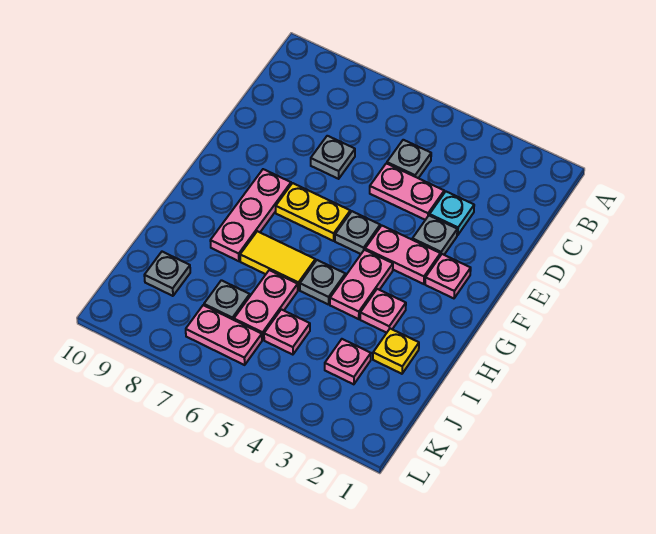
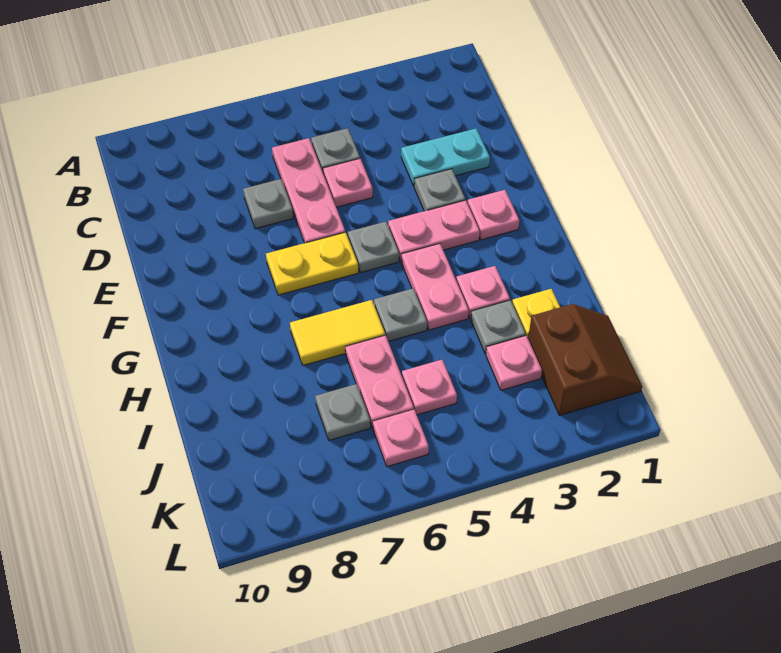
cyan plate D3 level 1 -> cyan plate D2:D3 level 1
pink plate D4:D5 level 1 -> pink plate D5 level 1
pink plate F8:H8 level 1 -> pink plate C6:E6 level 1
none -> brown slope J1:K2 level 1 top 2
grey plate J9 level 1 -> grey plate I3 level 1
pink plate K6:K7 level 1 -> pink plate K6 level 1

